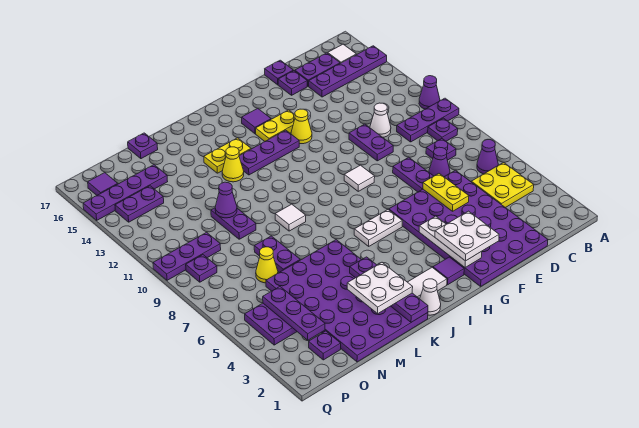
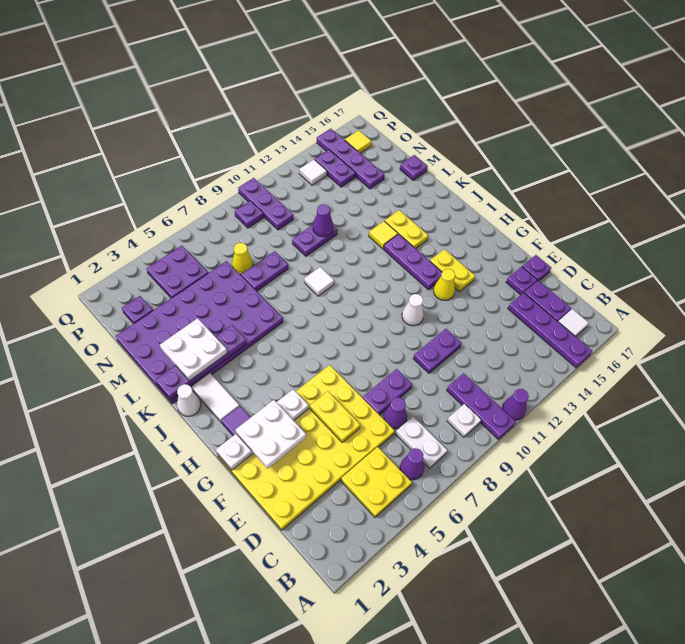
purple plate B9 level 1 -> white plate B9 level 1
purple plate C8 level 1 -> none
purple plate D1:G6 level 1 -> yellow plate D1:G6 level 1
white cone D11 level 1 -> white cone G11 level 1
yellow plate E5:E6 level 2 -> yellow plate E5:F5 level 2
white plate G2:G4 level 2 -> white plate G1:G4 level 2
white tile G9 level 1 -> white tile P13 level 1
white plate H6:I6 level 1 -> white plate B7:C7 level 1
purple tile H15 level 1 -> none
yellow cone K13 level 1 -> yellow tile K13 level 1
purple plate O3:O5 level 2 -> none
purple tile P16 level 1 -> yellow tile P16 level 1

